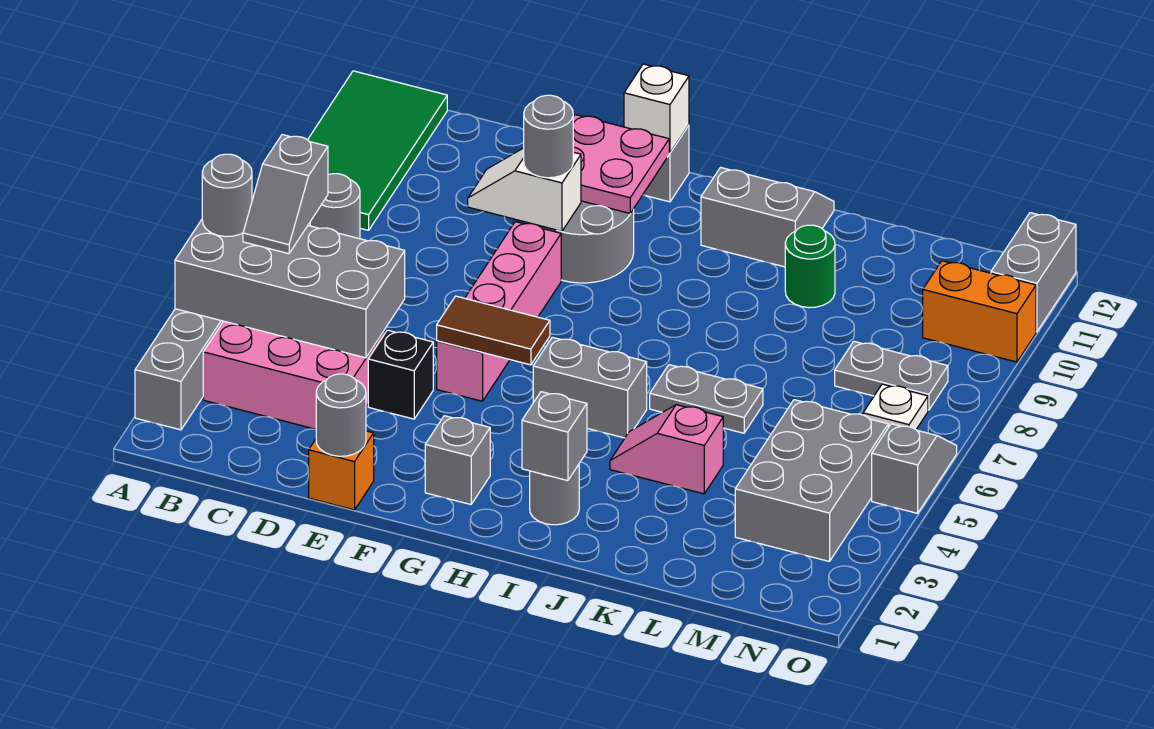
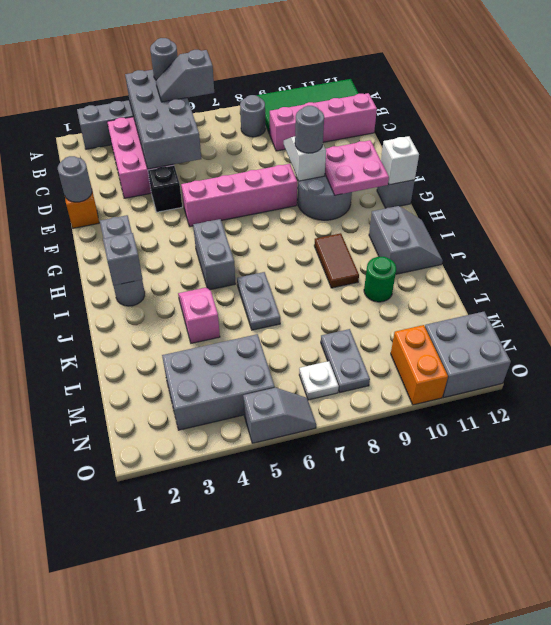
none -> pink brick C9:C12 level 1
brown tile F5:G5 level 2 -> brown tile I9:J9 level 1
grey brick O11:O12 level 1 -> grey brick N11:O12 level 1

